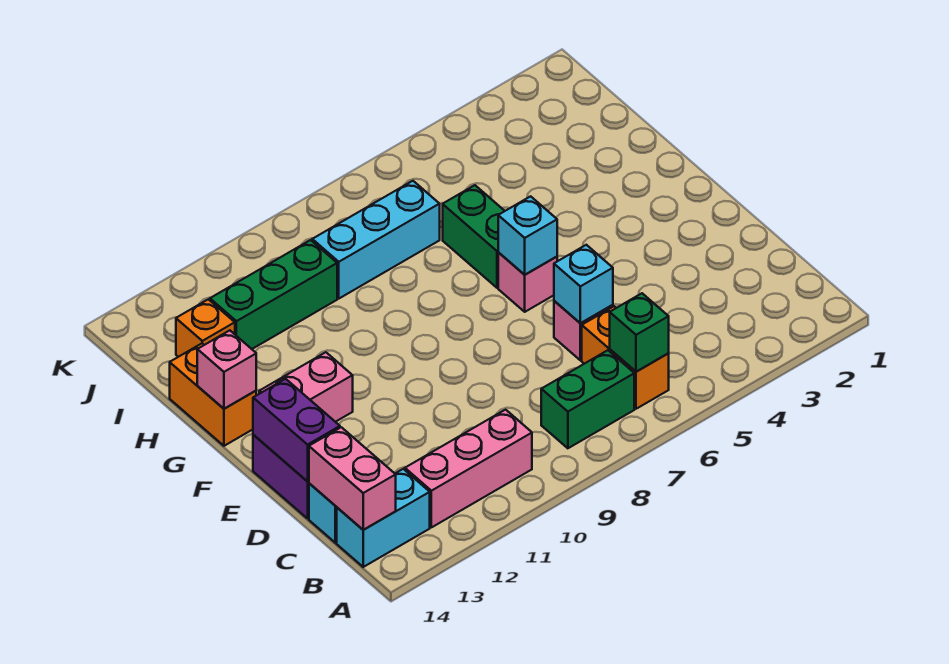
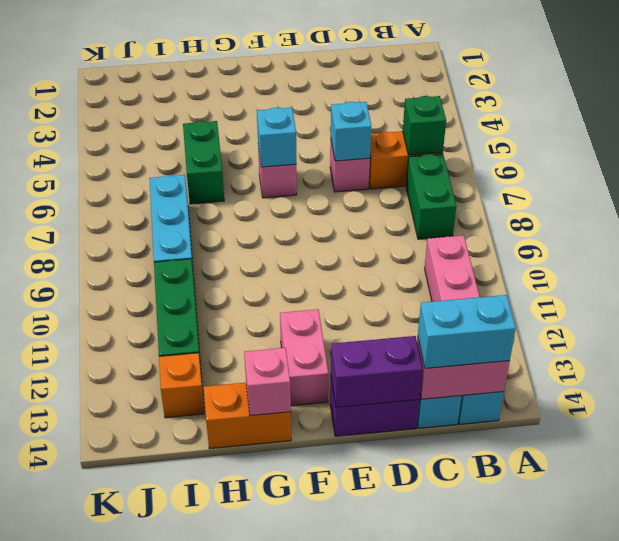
none -> cyan brick B14:C14 level 3
green brick G6:H6 level 1 -> green brick H5:H6 level 1

